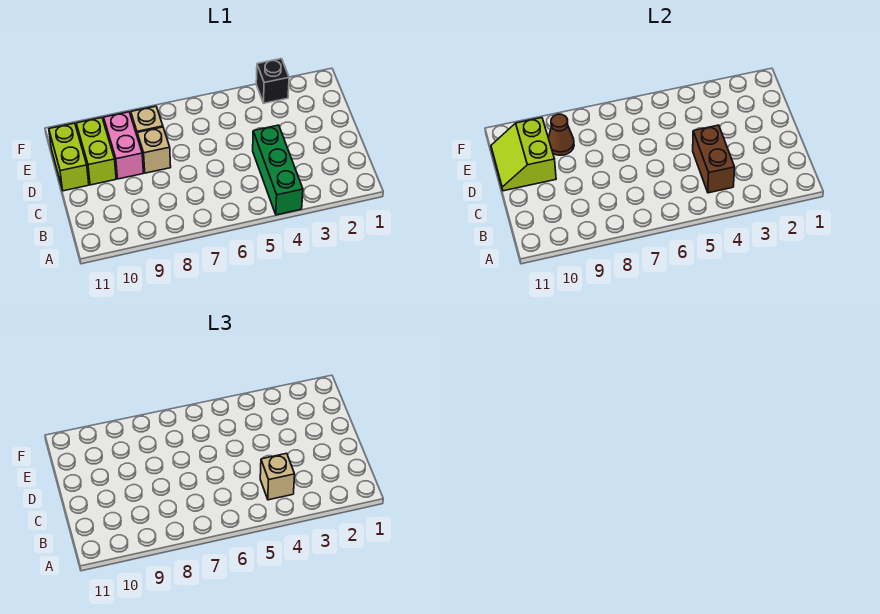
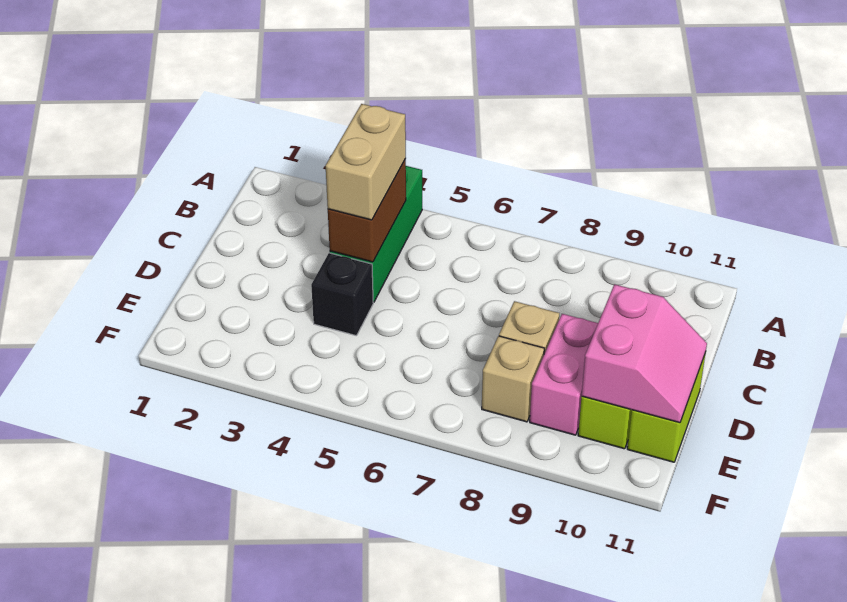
tan brick B4 level 3 -> tan brick B4:C4 level 3
lime slope D10:E11 level 2 top 10 -> pink slope D10:E11 level 2 top 10
brown cone E9 level 2 -> none
black brick F3 level 1 -> black brick D4 level 1

